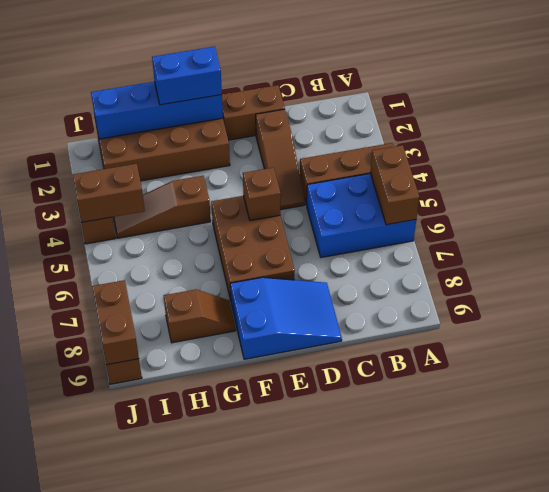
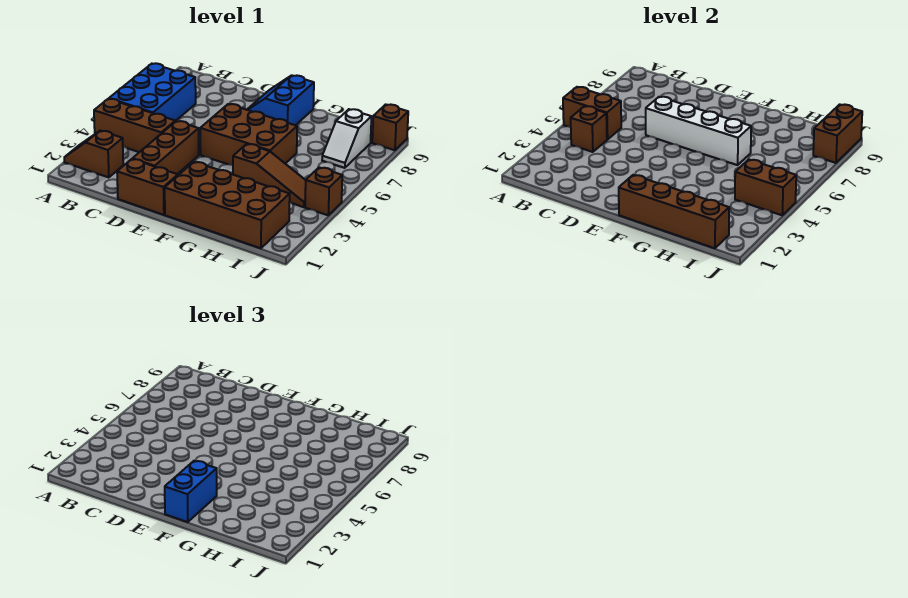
blue brick A5:C6 level 1 -> blue brick A5:B7 level 1
brown brick A5:A6 level 2 -> brown brick A5:B5 level 2
brown slope D2:D4 level 1 top 2 -> brown brick D2:D4 level 1
none -> white brick D6:G6 level 2
blue slope D8:F9 level 1 top F -> blue slope E8:F9 level 1 top F
brown brick E5:F7 level 1 -> brown brick E5:G6 level 1
brown brick E5 level 2 -> brown brick B4 level 2
blue brick F1:I1 level 2 -> brown brick F1:I1 level 2
blue brick F1:G1 level 3 -> blue brick F1:F2 level 3
brown slope G8:H8 level 1 top H -> brown slope A2:B2 level 1 top B
none -> white slope I7:I8 level 1 top 8

